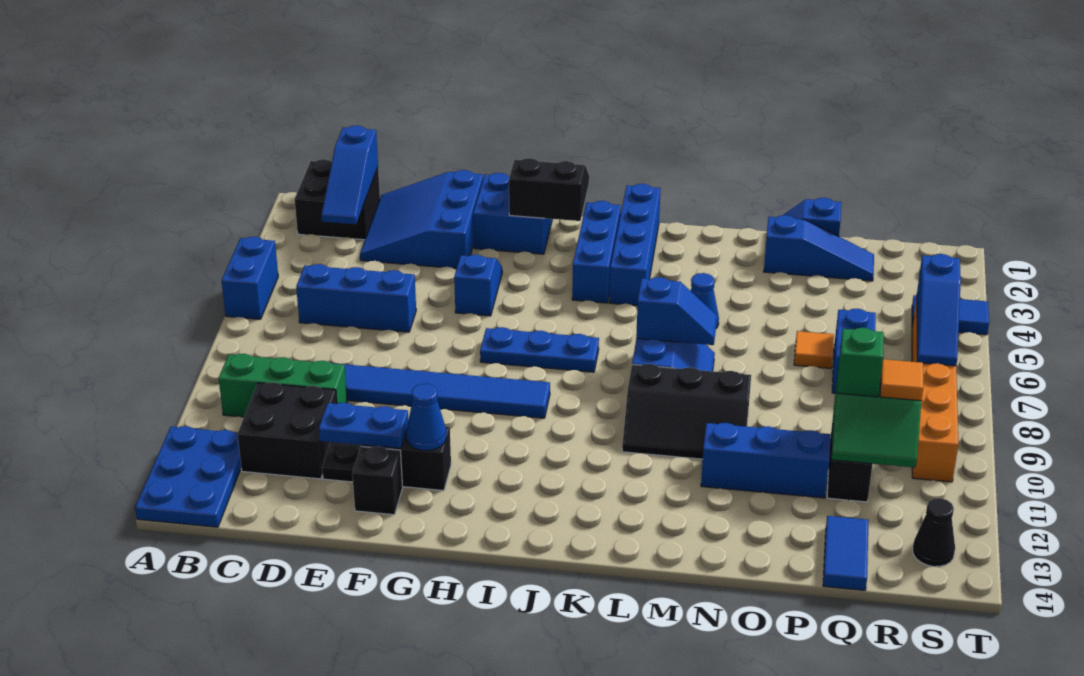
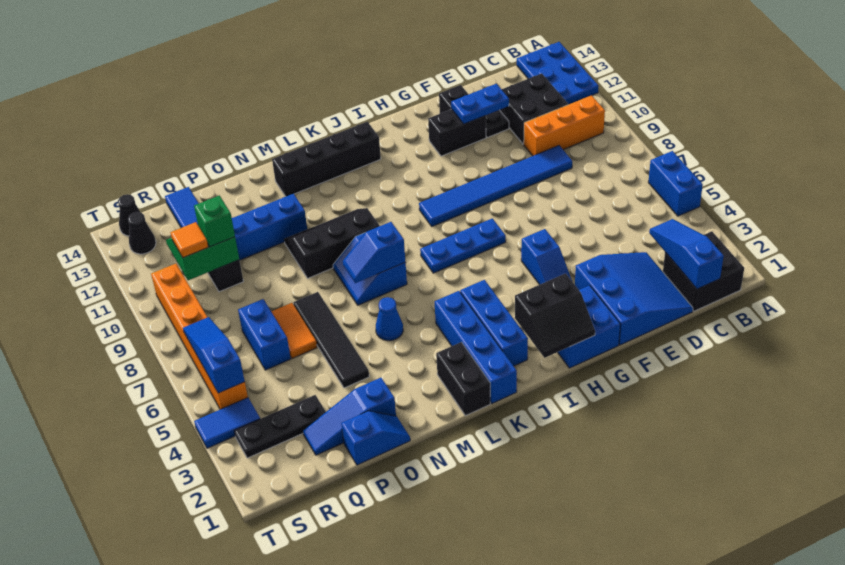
green brick B10:D10 level 1 -> orange brick B10:D10 level 1
blue brick C6:E6 level 1 -> none
blue cone G12 level 2 -> none
none -> black brick J13:M13 level 1
none -> black brick L1:L2 level 1
none -> black tile O4:O7 level 1
orange tile P6 level 1 -> orange tile P6:P7 level 1
none -> black plate Q3:S3 level 1
none -> black cone S14 level 1

